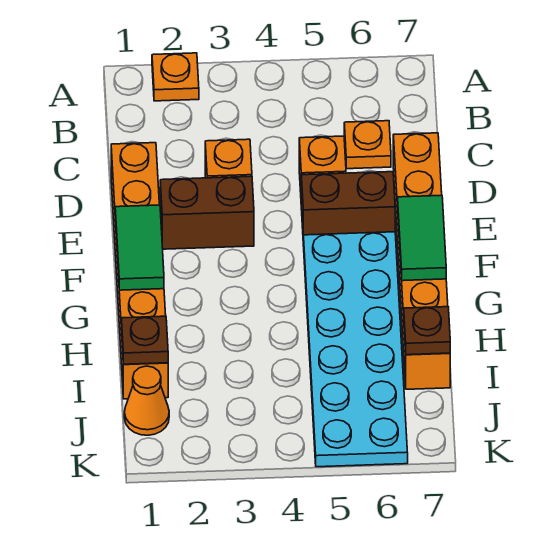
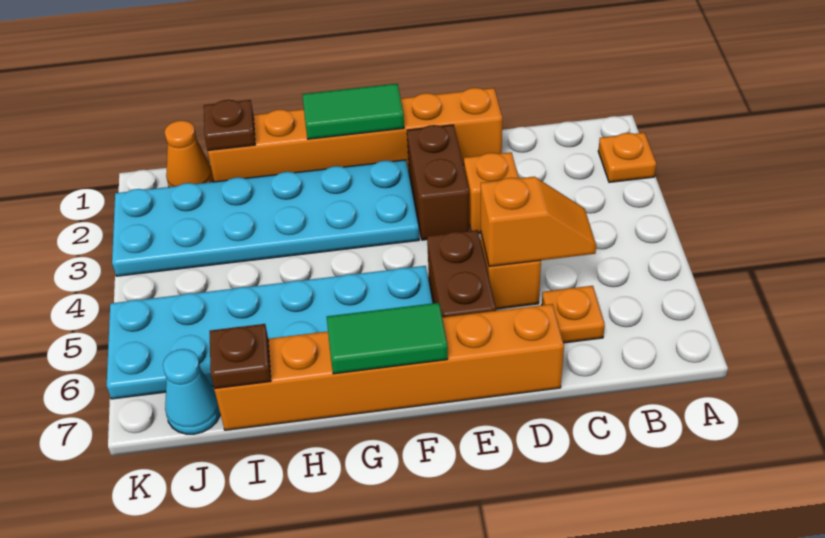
none -> orange slope C5:D5 level 2 top D
none -> cyan plate F2:K3 level 1
none -> cyan cone J7 level 1

